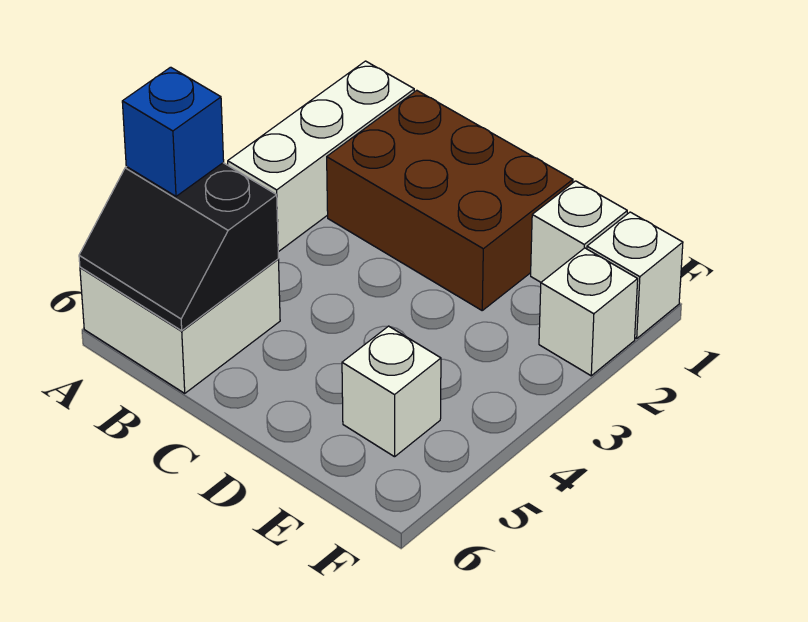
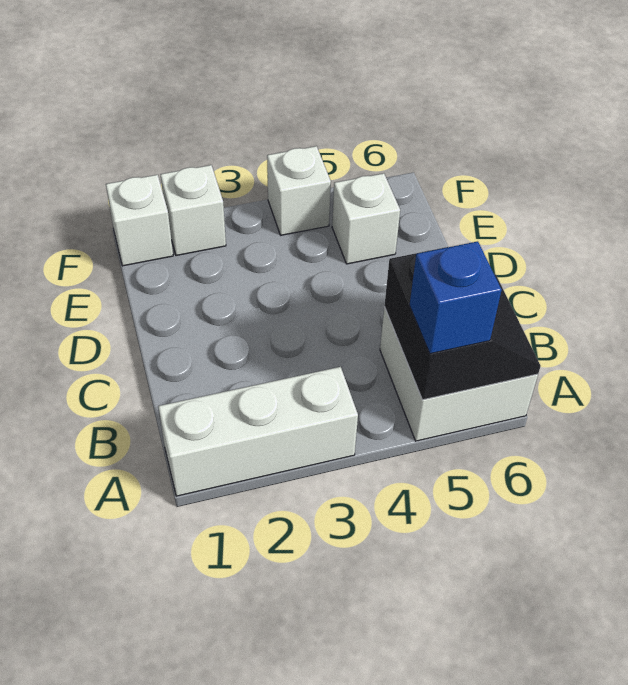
brown brick B1:D2 level 1 -> none
white brick E1 level 1 -> white brick F4 level 1

